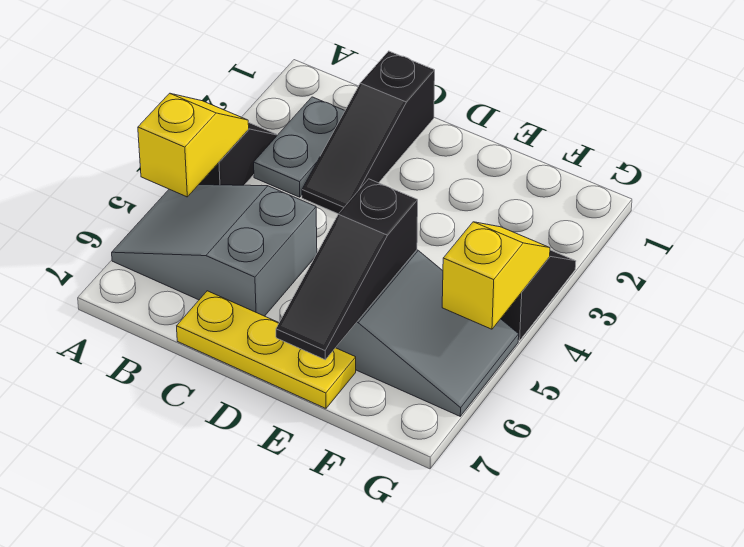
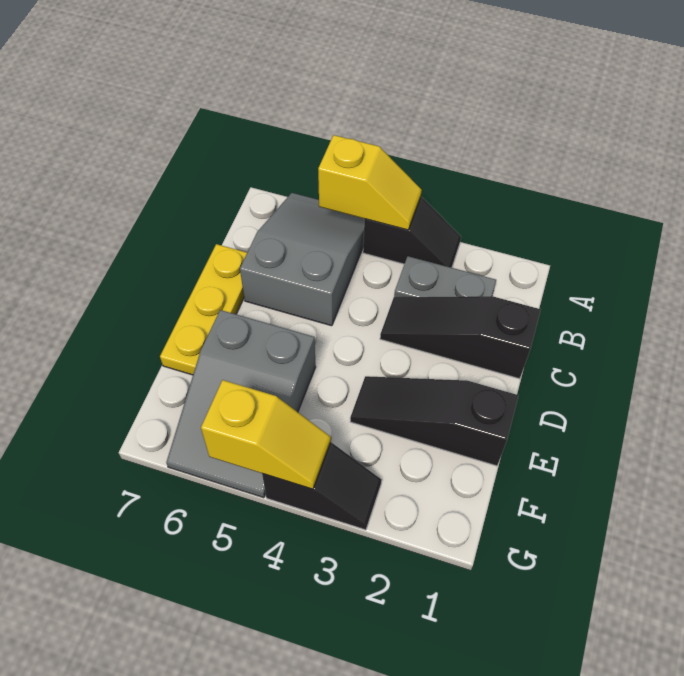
black slope E5:E7 level 2 top 5 -> black slope E1:E3 level 1 top 1

